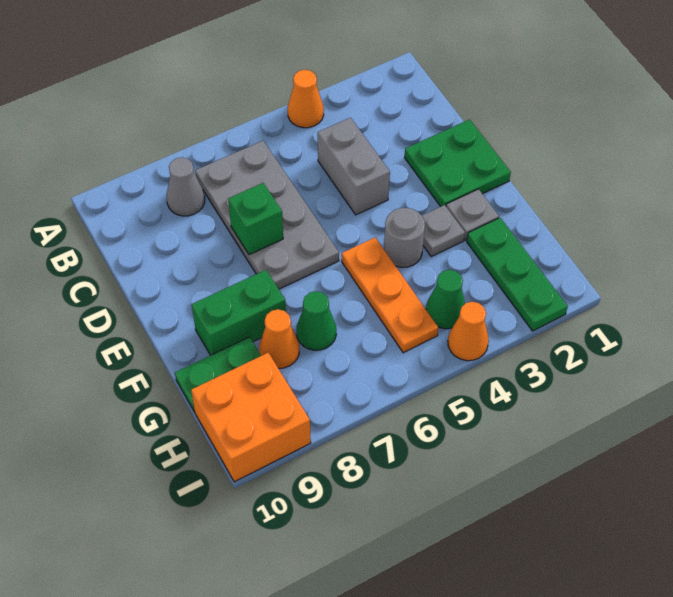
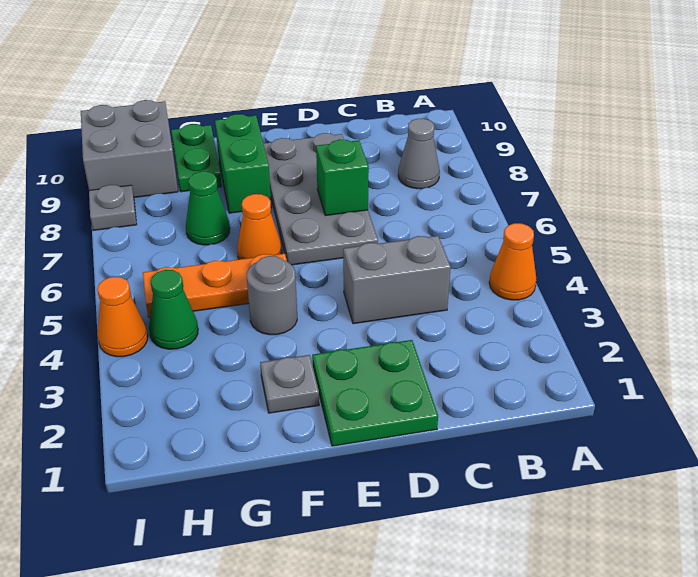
grey plate B6:E7 level 1 -> grey plate D6:E9 level 1
grey plate F3 level 1 -> grey plate I8 level 1
green plate G2:I2 level 1 -> none
orange cone G8 level 1 -> orange cone F6 level 1
orange brick H9:I10 level 1 -> grey brick H9:I10 level 1

